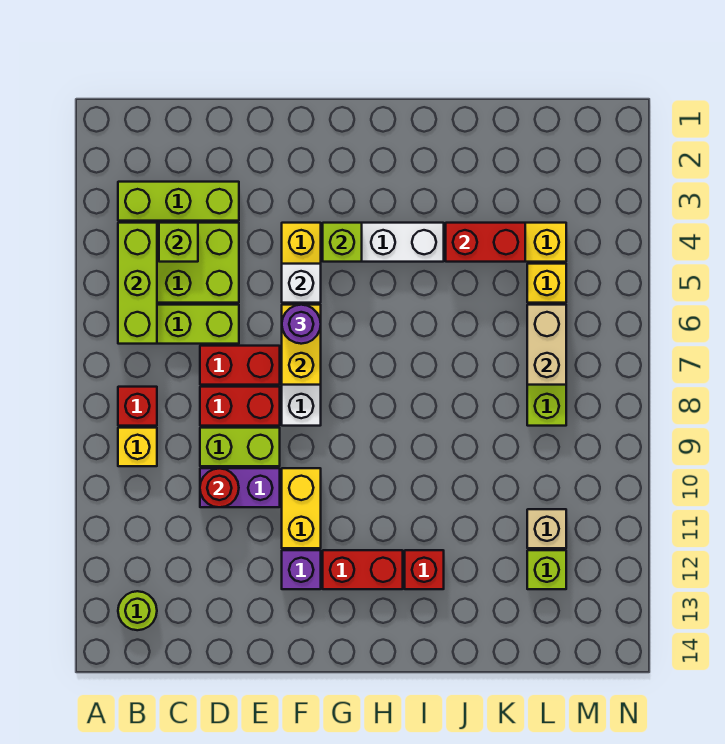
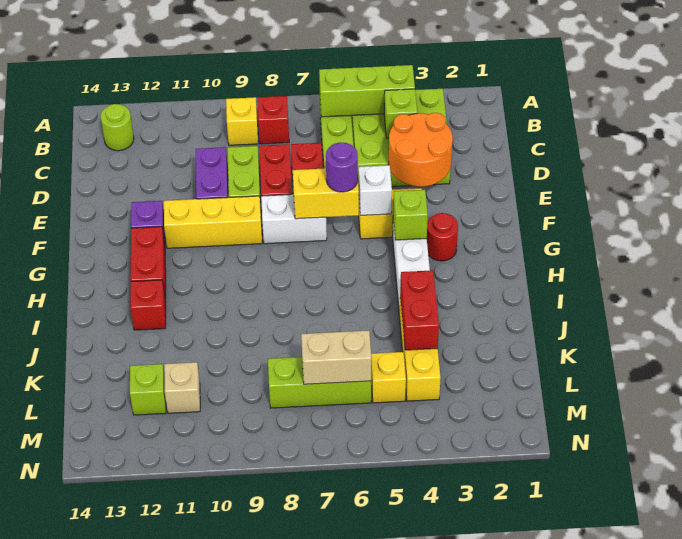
none -> orange round brick D3:E4 level 2
red round brick D10 level 2 -> red round brick G3 level 1
yellow brick F10:F11 level 1 -> yellow brick F9:F11 level 1

